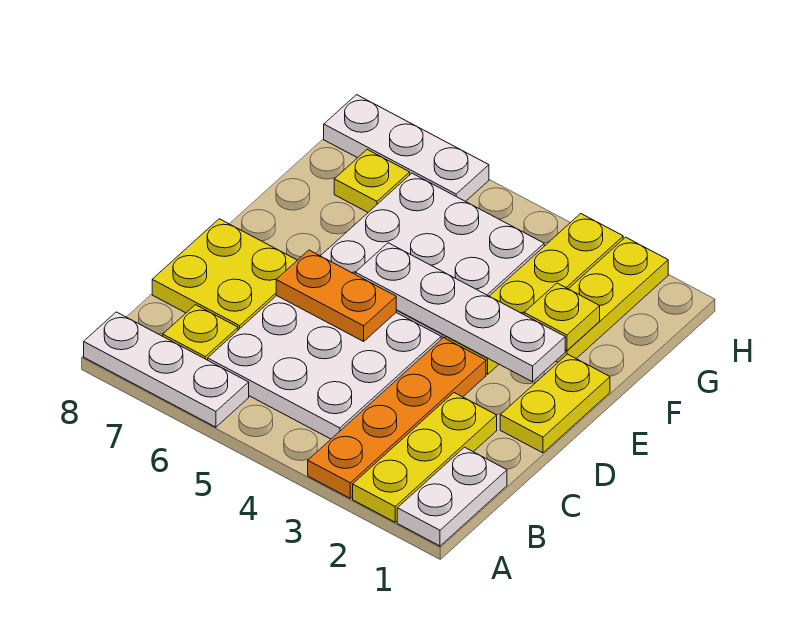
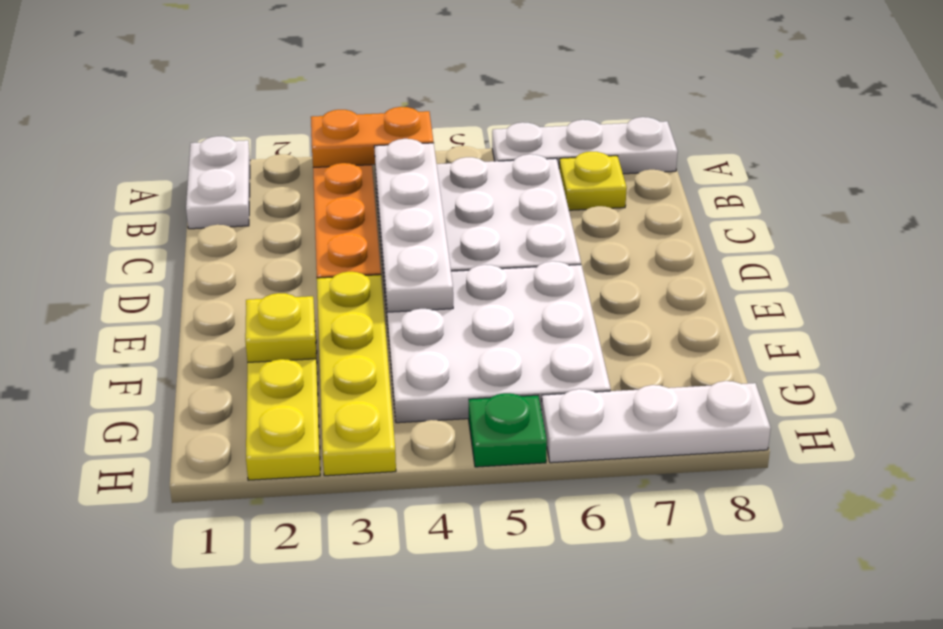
yellow plate A2:C2 level 1 -> none
yellow plate C7:D8 level 1 -> none
yellow plate D1:E1 level 1 -> none
orange plate D5:D6 level 2 -> orange plate A3:A4 level 2
white plate E2:E5 level 2 -> white plate B4:E4 level 2
yellow plate G7 level 1 -> none
none -> green plate H5 level 1

